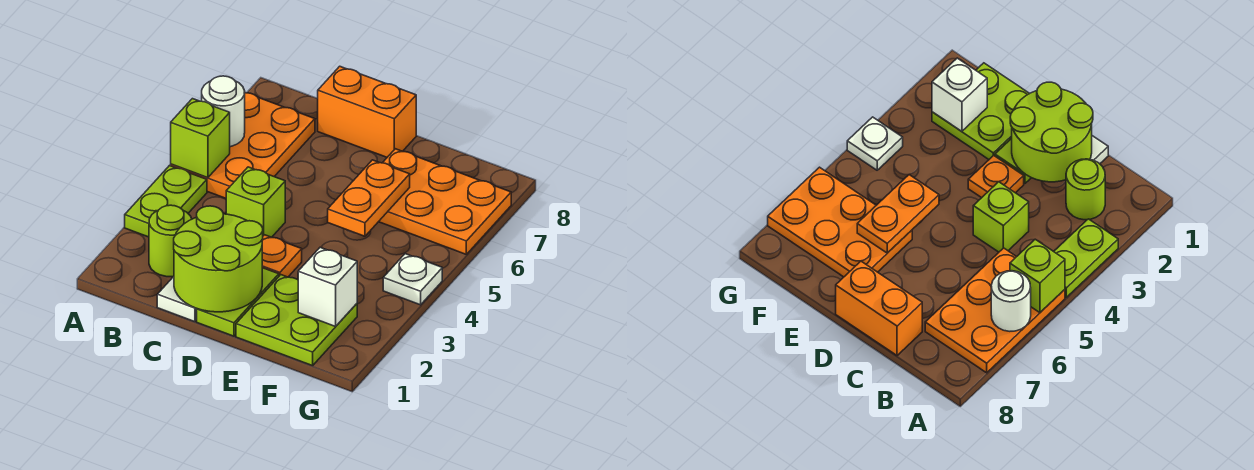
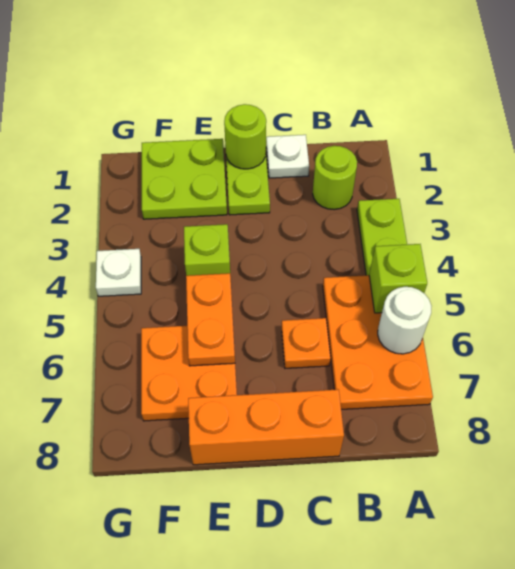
lime round brick C1:D2 level 2 -> lime round brick D1 level 2
lime brick C4 level 1 -> lime brick E4 level 1
orange brick C8:D8 level 1 -> orange brick C8:E8 level 1
orange plate D3 level 1 -> orange plate C6 level 1
orange plate E6:G7 level 1 -> orange plate E6:F7 level 1
white brick F2 level 2 -> none

